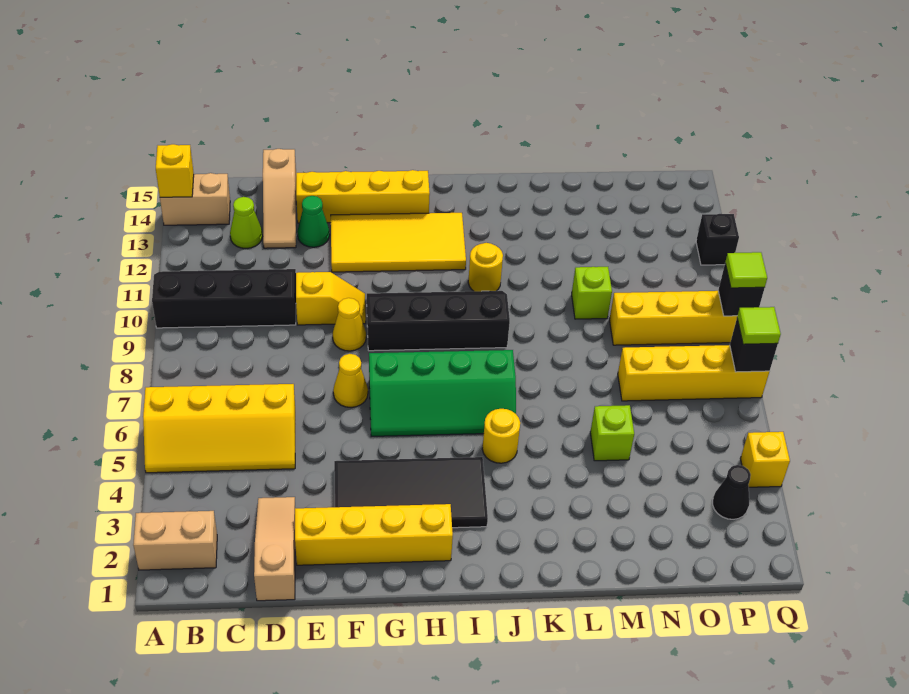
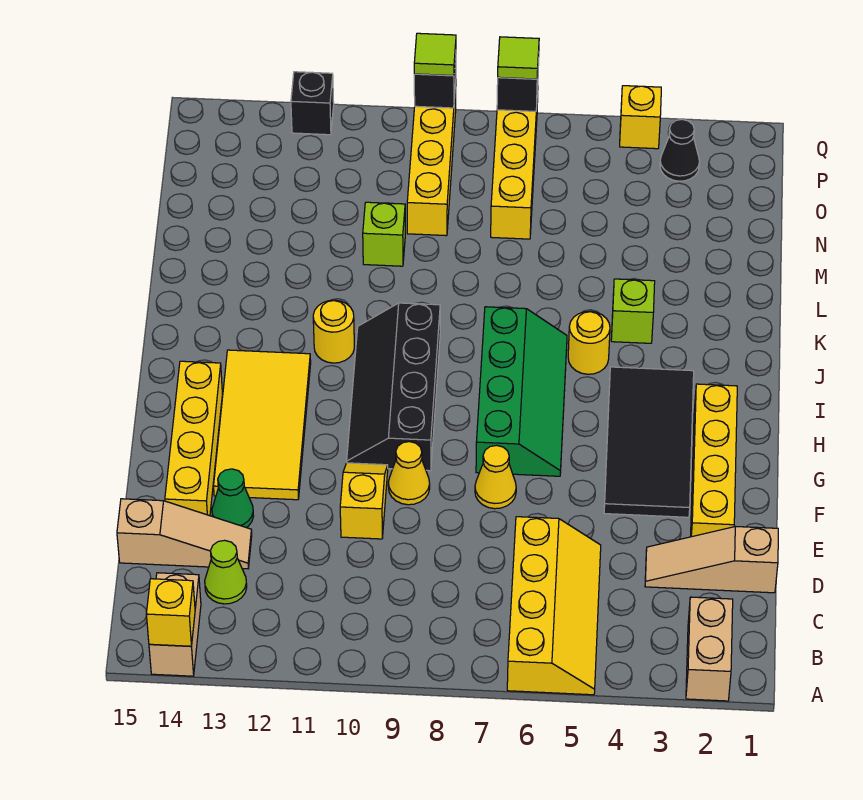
black slope A10:D11 level 1 top 10 -> none
lime brick M5 level 1 -> lime brick K4 level 1

